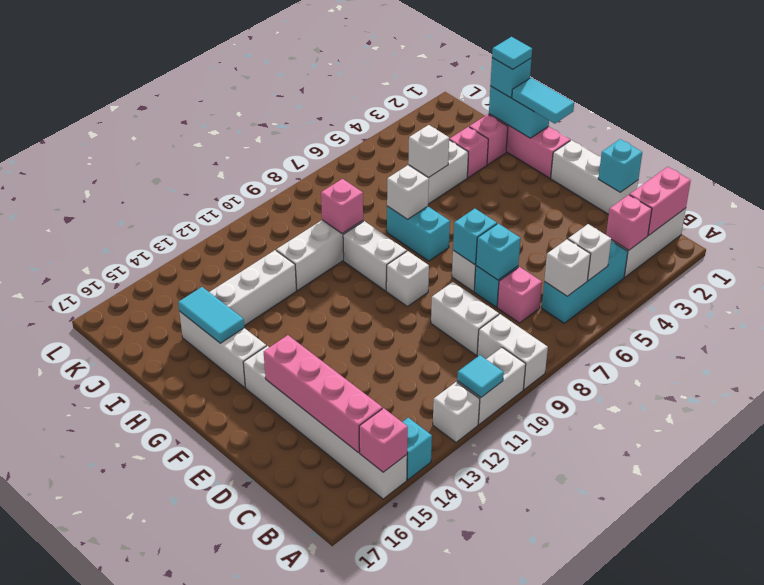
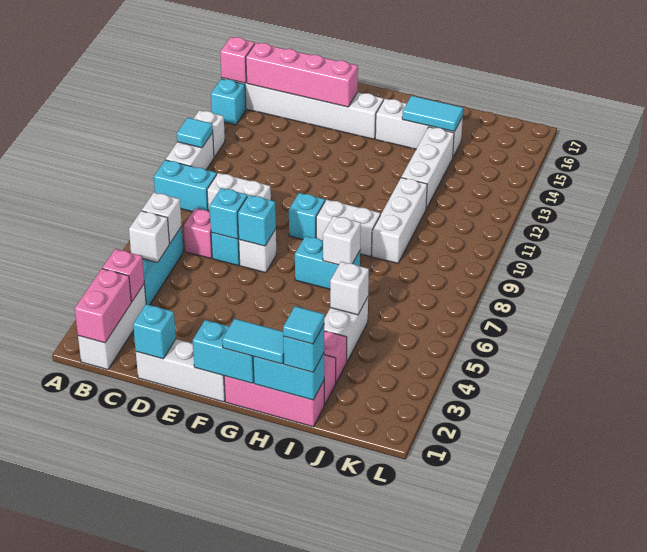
white brick A9:B9 level 1 -> cyan brick A9:B9 level 1
none -> cyan brick F1:G1 level 2
white brick F9 level 1 -> cyan brick F9 level 1
pink brick I9 level 2 -> none

